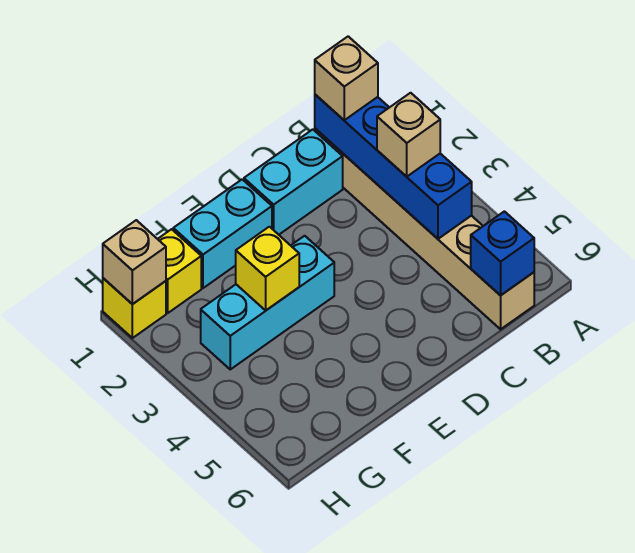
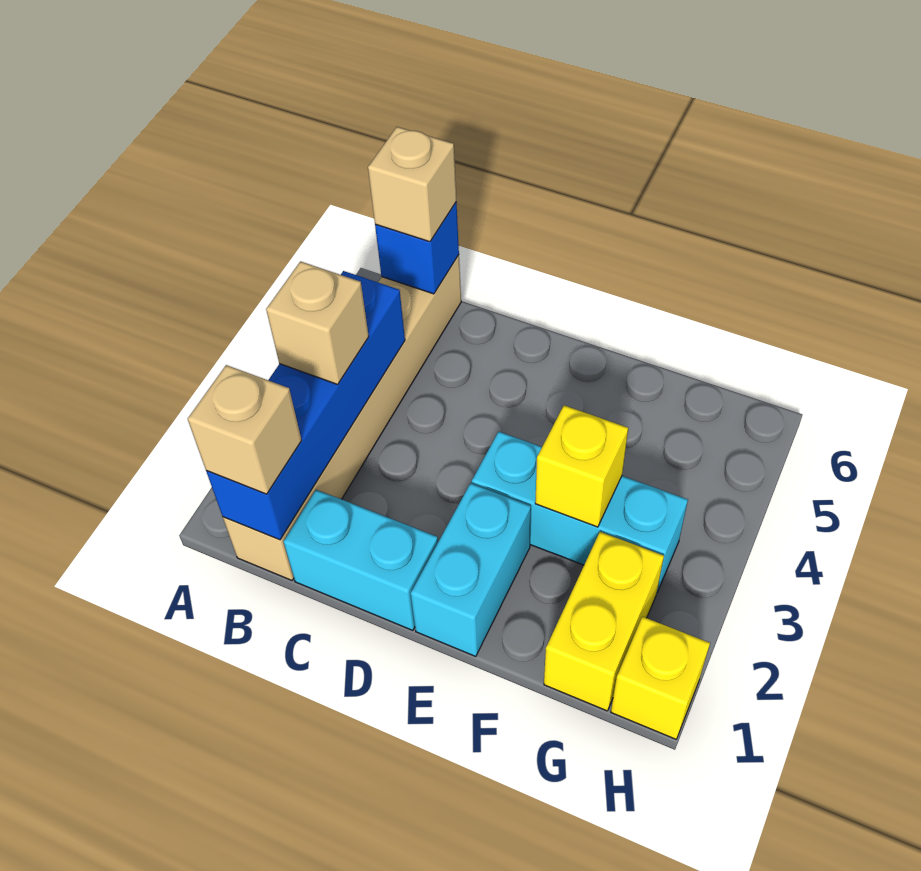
cyan brick E1:F1 level 1 -> cyan brick E1:E2 level 1
yellow brick G1 level 1 -> yellow brick G1:G2 level 1
tan brick H1 level 2 -> tan brick B6 level 3

